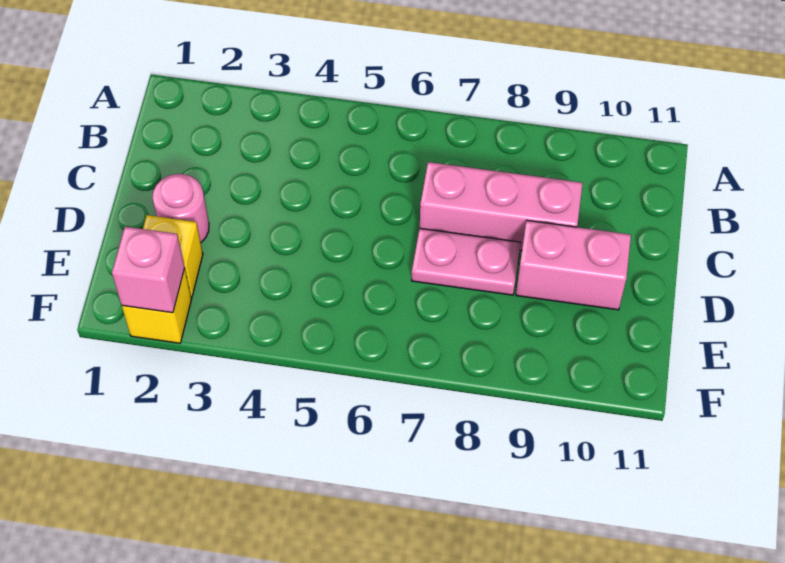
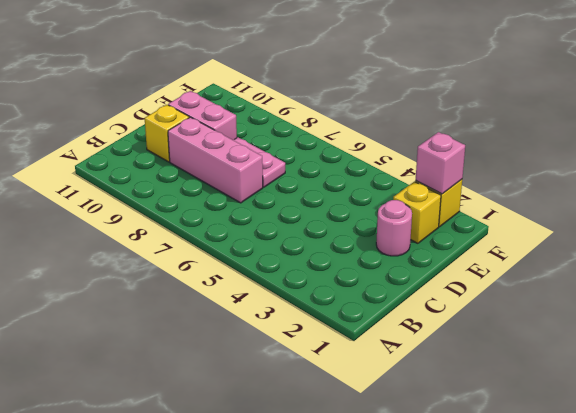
none -> yellow brick C10 level 1

